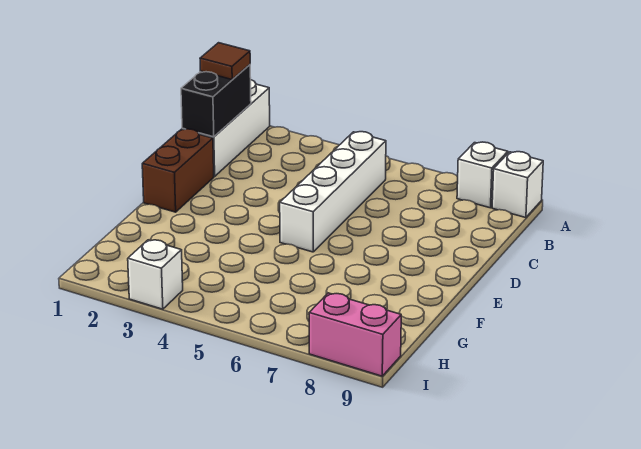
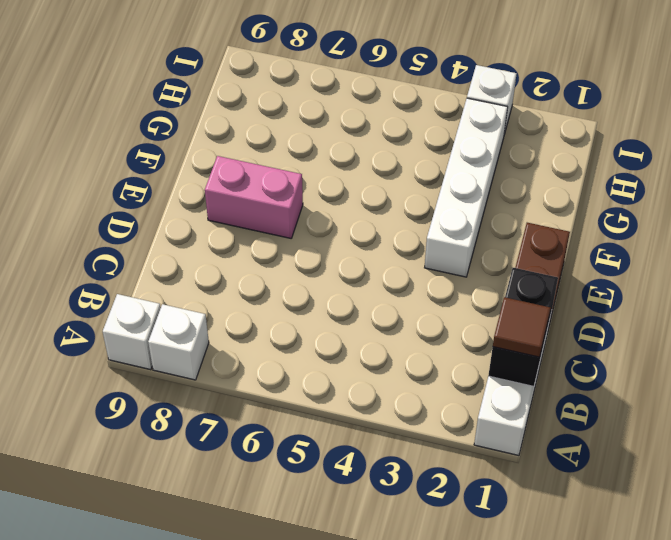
white brick B5:E5 level 1 -> white brick E3:H3 level 1
pink brick I8:I9 level 1 -> pink brick E7:E8 level 1

